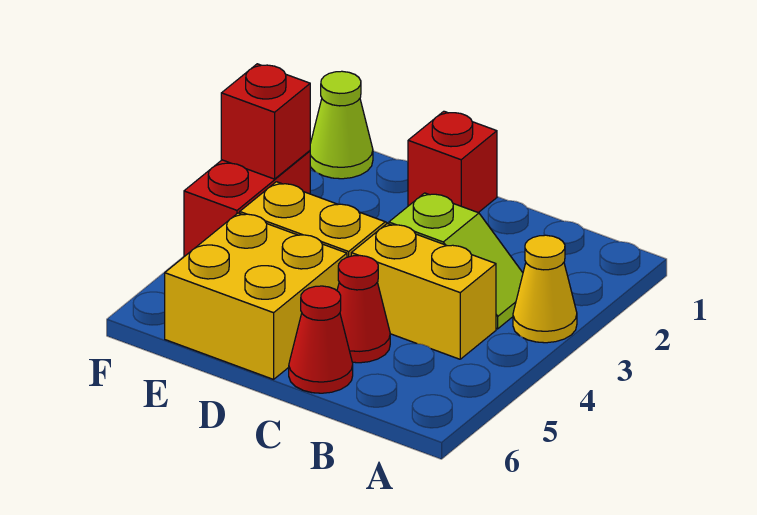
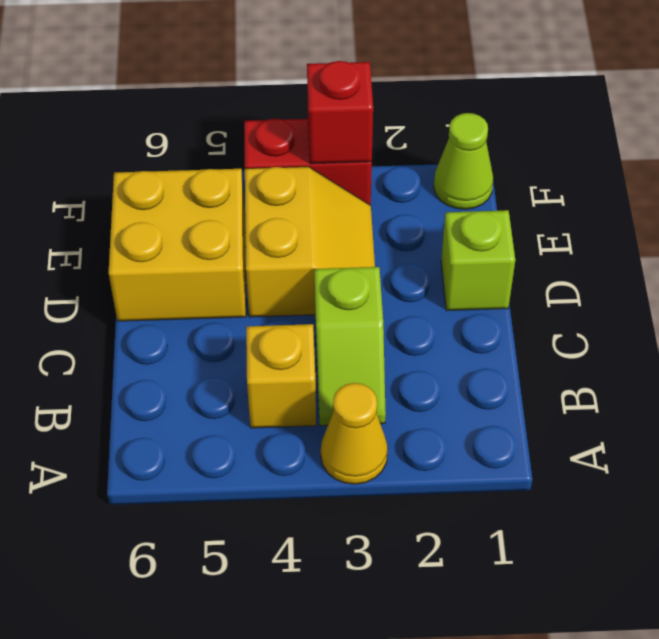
yellow brick B4:C4 level 1 -> yellow brick B4 level 1
red cone C5 level 1 -> none
red cone C6 level 1 -> none
red brick D1 level 1 -> lime brick D1 level 1

